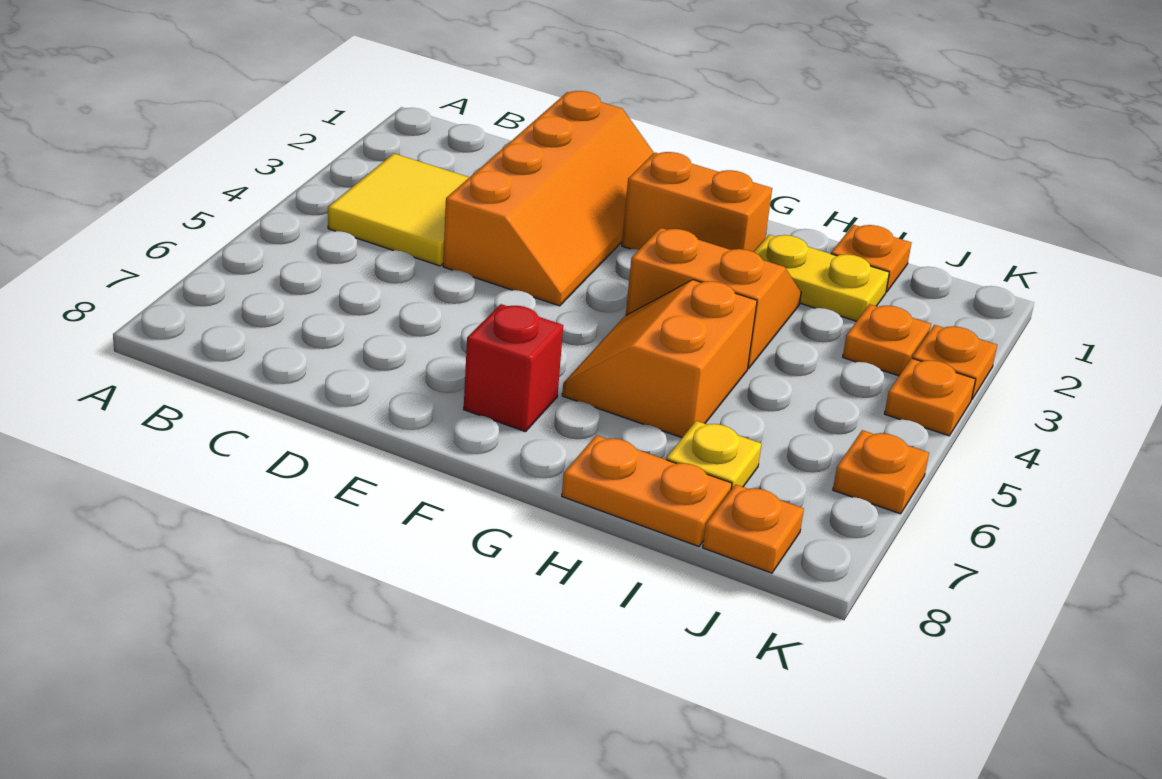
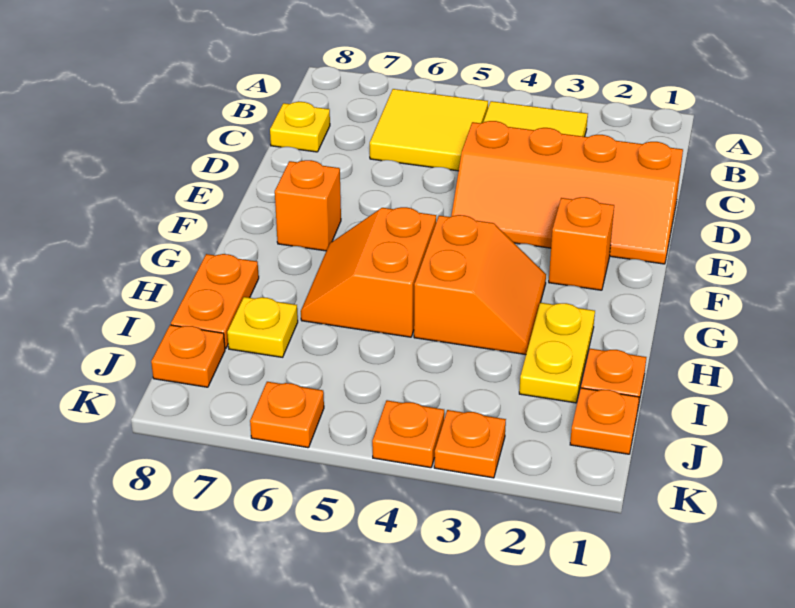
none -> yellow tile B5:C6 level 1
none -> yellow plate C8 level 1
orange brick F2:G2 level 1 -> orange brick F2 level 1
red brick F7 level 1 -> orange brick F7 level 1
orange slope G5:H6 level 1 top H -> orange slope G5:H6 level 1 top 5
orange plate J3 level 1 -> orange plate J1 level 1

